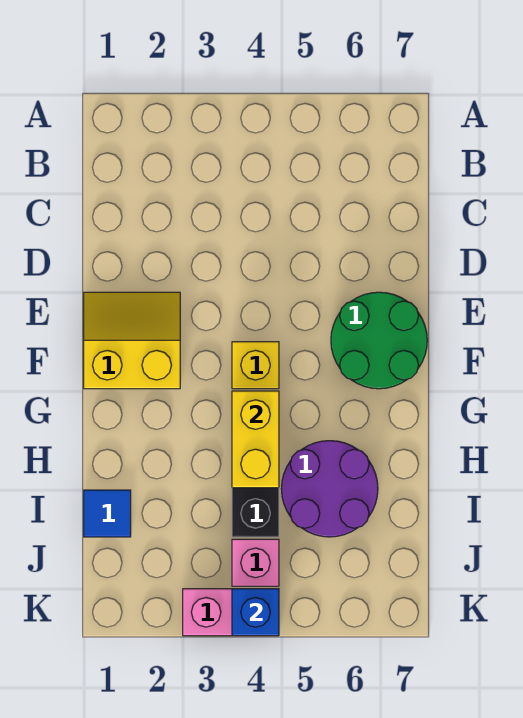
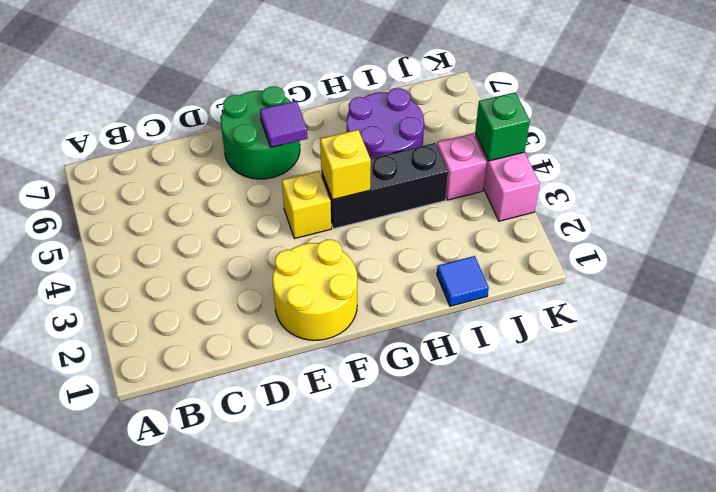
yellow slope E1:F2 level 1 top F -> yellow round brick E1:F2 level 1
none -> purple tile F6 level 2
yellow brick G4:H4 level 2 -> yellow brick G4 level 2
blue brick K4 level 2 -> green brick K4 level 2

